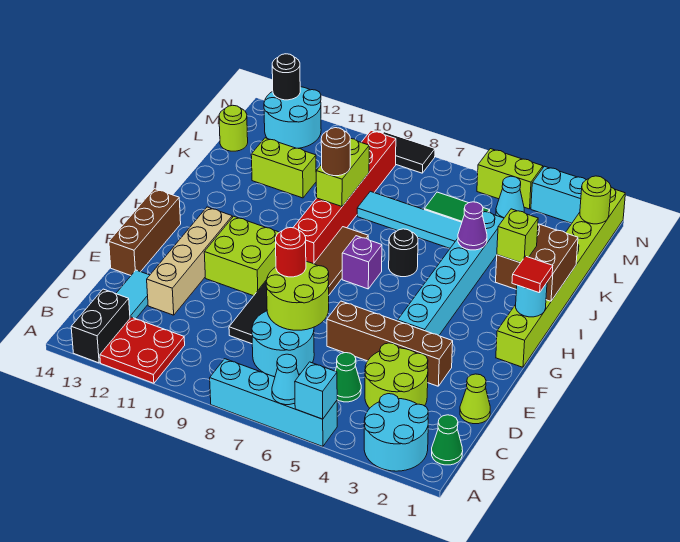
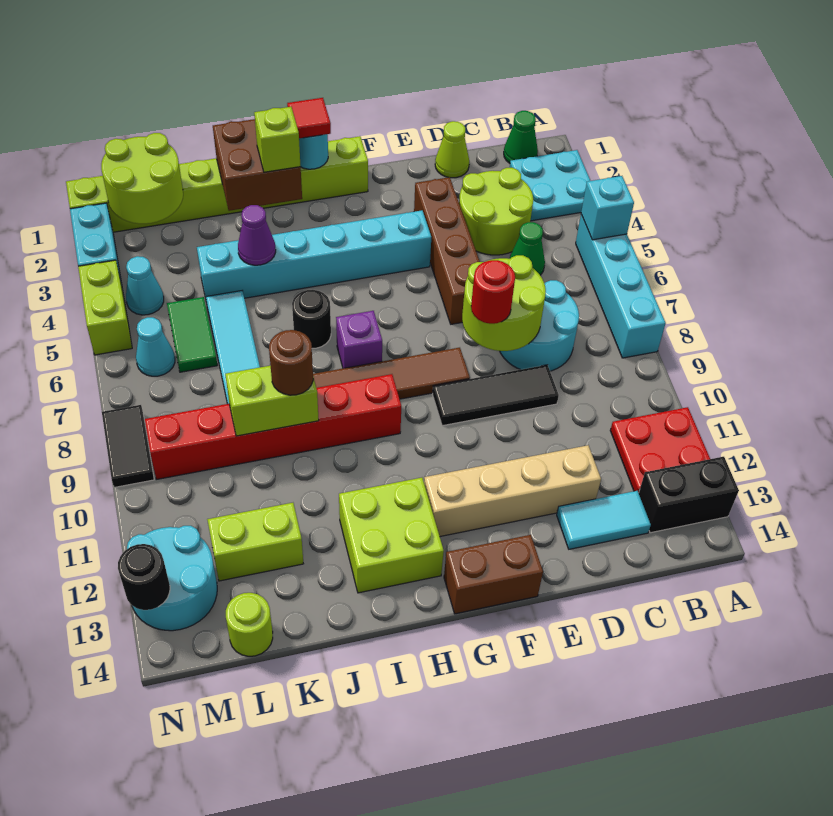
cyan round brick A2:B3 level 1 -> cyan plate A2:B3 level 1
cyan cone A6 level 2 -> cyan cone M6 level 1
brown brick E14:G14 level 1 -> brown brick F14:G14 level 1
lime brick F10:G11 level 1 -> lime brick H12:I13 level 1
lime brick K11:K12 level 1 -> lime brick K12:L12 level 1
lime round brick M1 level 2 -> lime round brick L1:M2 level 2

